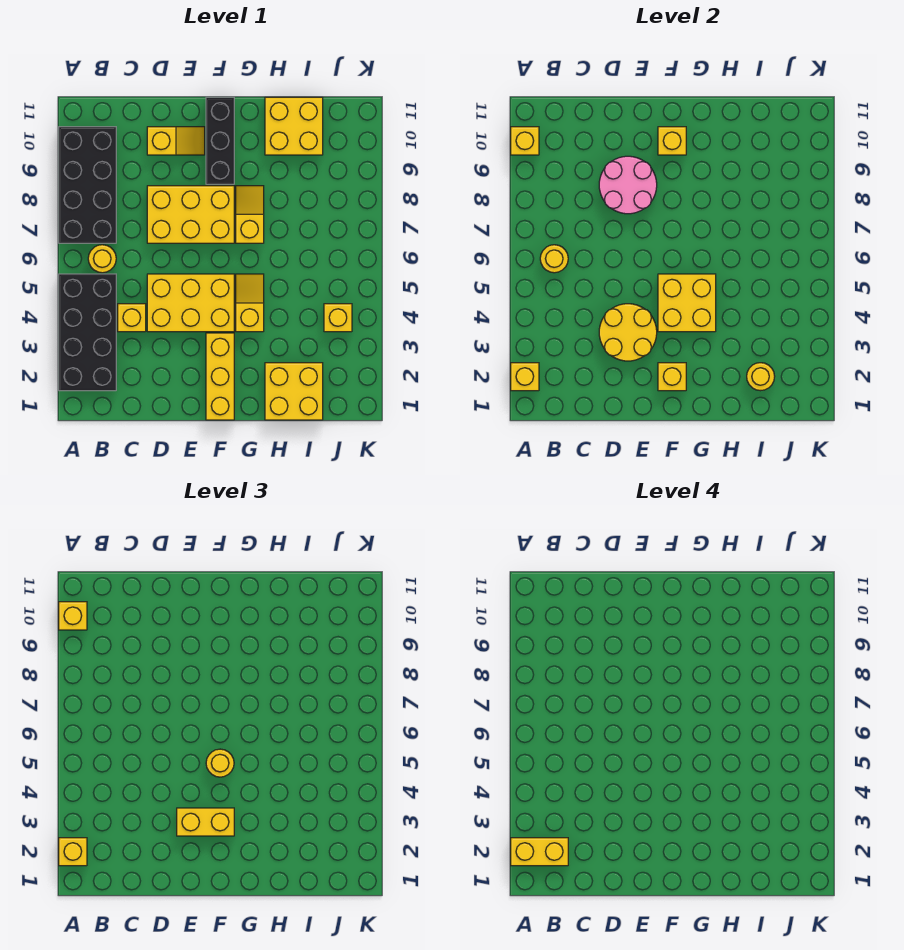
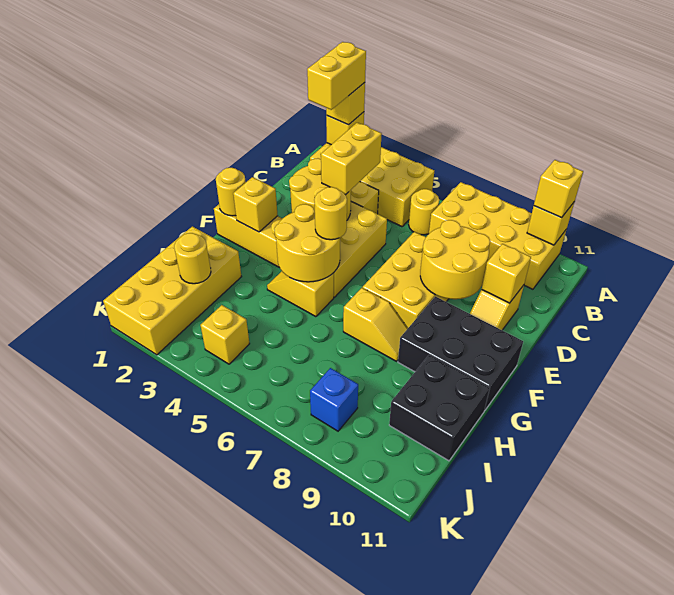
black brick A2:B5 level 1 -> yellow brick A2:B5 level 1
black brick A7:B10 level 1 -> yellow brick A7:B10 level 1
yellow round brick B6 level 2 -> yellow round brick F1 level 2
pink round brick D8:E9 level 2 -> yellow round brick D8:E9 level 2
yellow brick E3:F3 level 3 -> yellow brick C4:D4 level 3
yellow brick F4:G5 level 2 -> yellow round brick F4:G5 level 2
black brick F9:F11 level 1 -> black brick F9:G11 level 1
yellow brick F10 level 2 -> yellow brick D10 level 2
yellow slope G4:G5 level 1 top 4 -> yellow slope G4:G5 level 1 top 5
yellow brick H1:I2 level 1 -> yellow brick H1:K2 level 1
yellow brick H10:I11 level 1 -> black brick H10:I11 level 1
none -> blue brick J8 level 1

